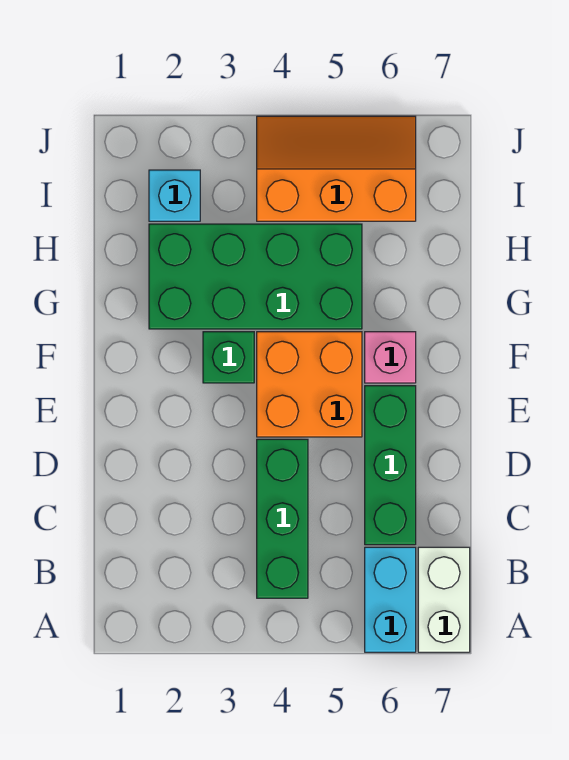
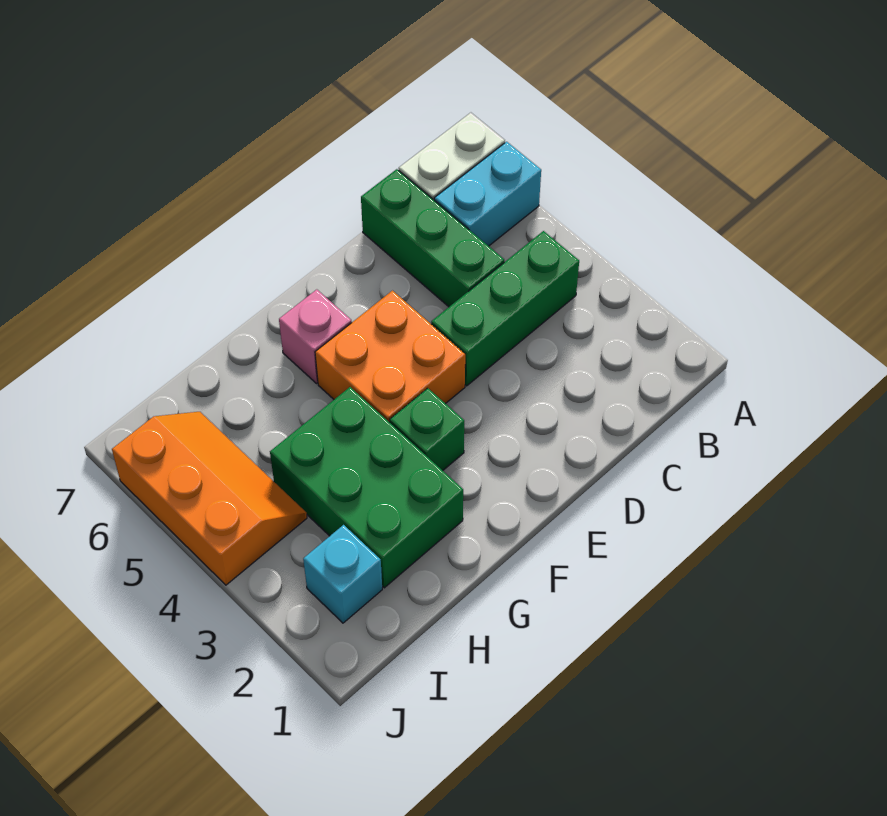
green brick C6:E6 level 1 -> green brick C5:C7 level 1
green brick G2:H5 level 1 -> green brick G2:H4 level 1
orange slope I4:J6 level 1 top I -> orange slope I4:J6 level 1 top J

